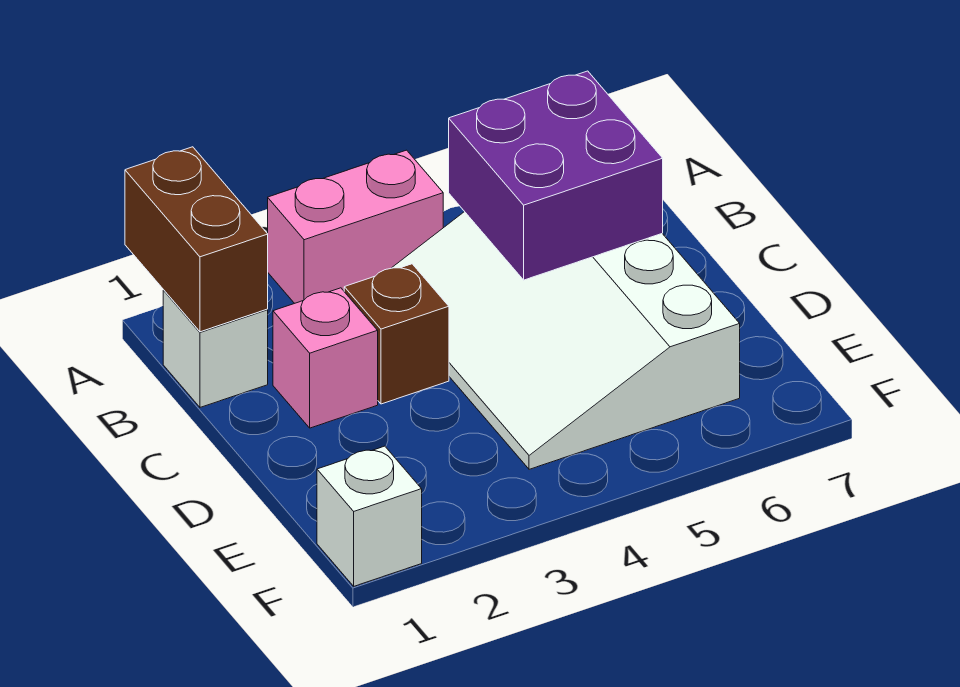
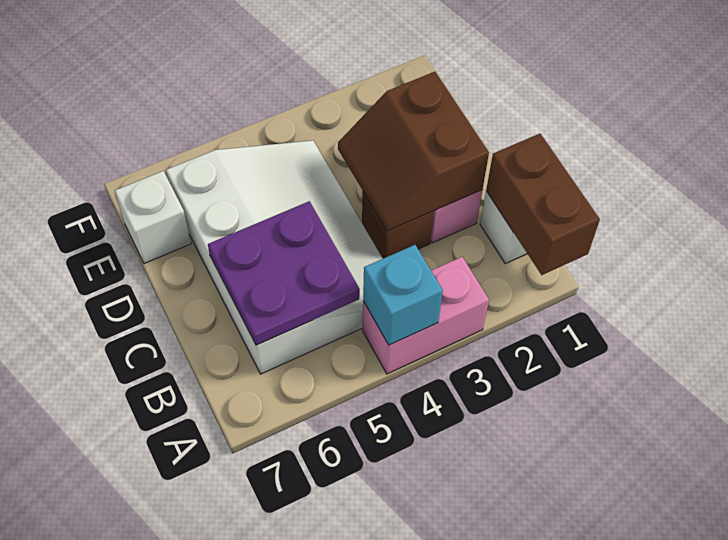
none -> cyan brick A4 level 2
purple brick B5:C6 level 2 -> purple plate B5:C6 level 2
none -> brown slope C2:D3 level 2 top 2
white brick F1 level 1 -> white brick E7 level 1

